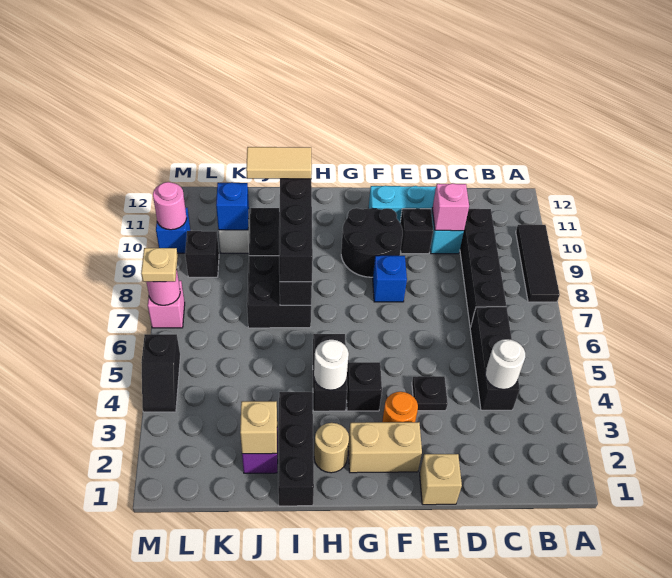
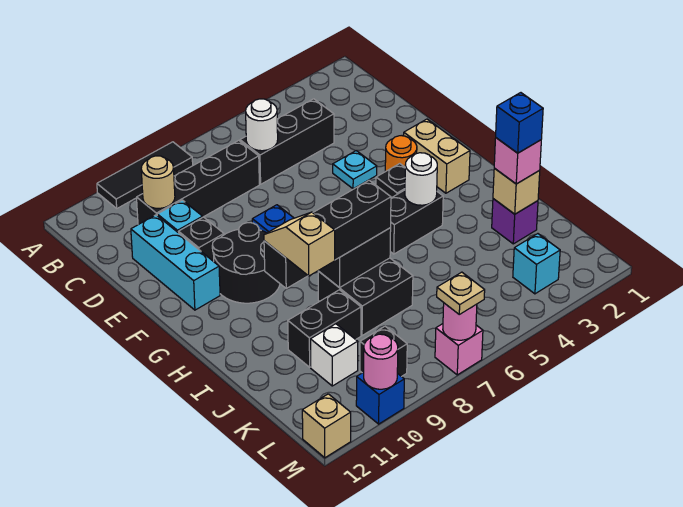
white round brick C4 level 2 -> white round brick C6 level 2
pink brick D10 level 2 -> pink brick J2 level 3
tan brick E1 level 1 -> tan brick M12 level 1
black plate E4 level 1 -> cyan plate E4 level 1
tan round brick H2 level 1 -> tan round brick C10 level 2
black brick I1:I3 level 1 -> none
tan tile I10:J10 level 4 -> tan slope I10:J10 level 4 top J
blue brick K10 level 2 -> blue brick J2 level 4
none -> cyan brick L3 level 1
black slope M4:M5 level 1 top 5 -> none

